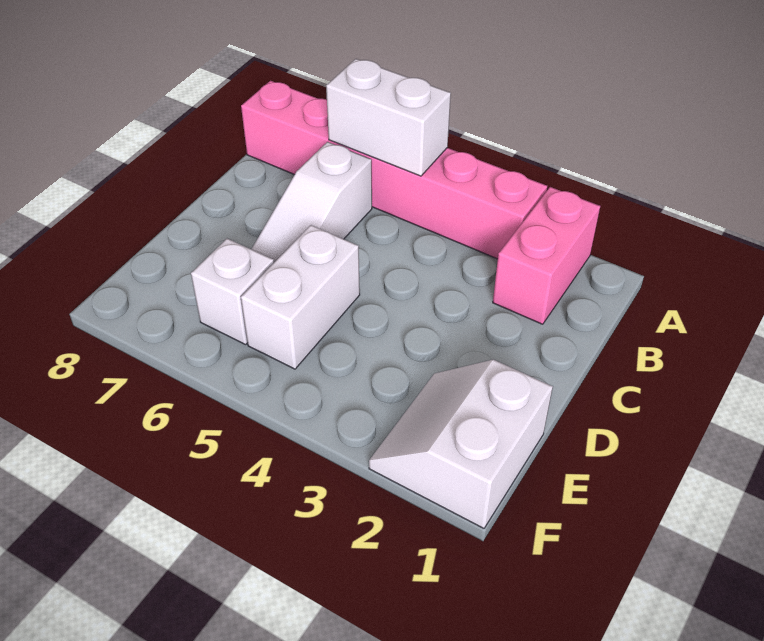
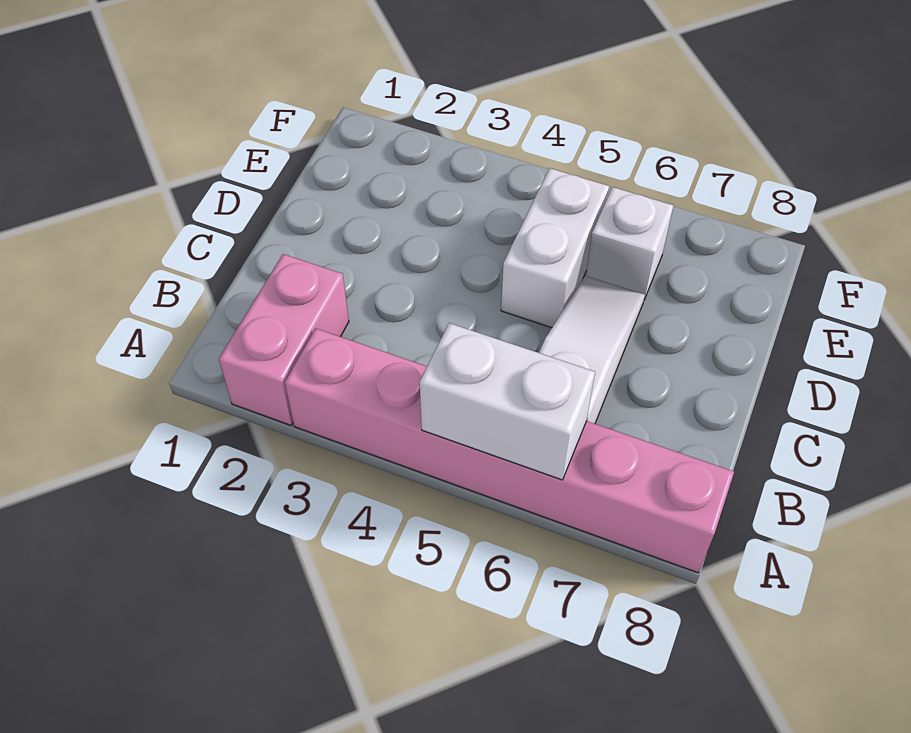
white slope E1:F2 level 1 top 1 -> none

